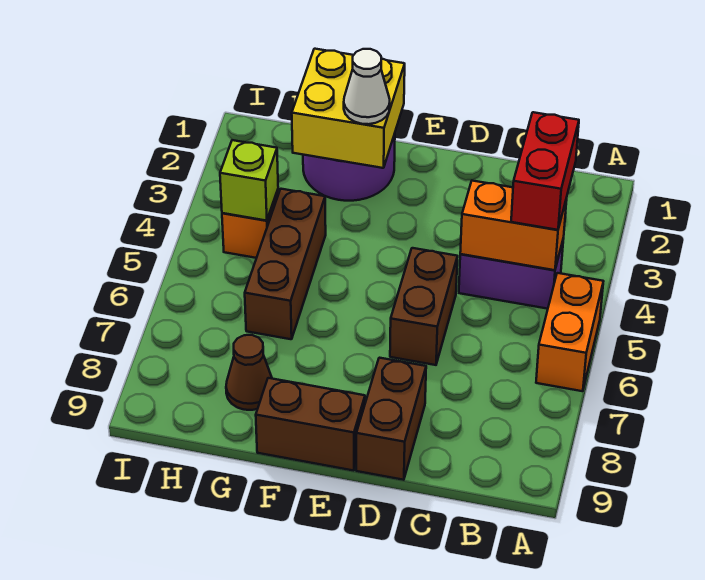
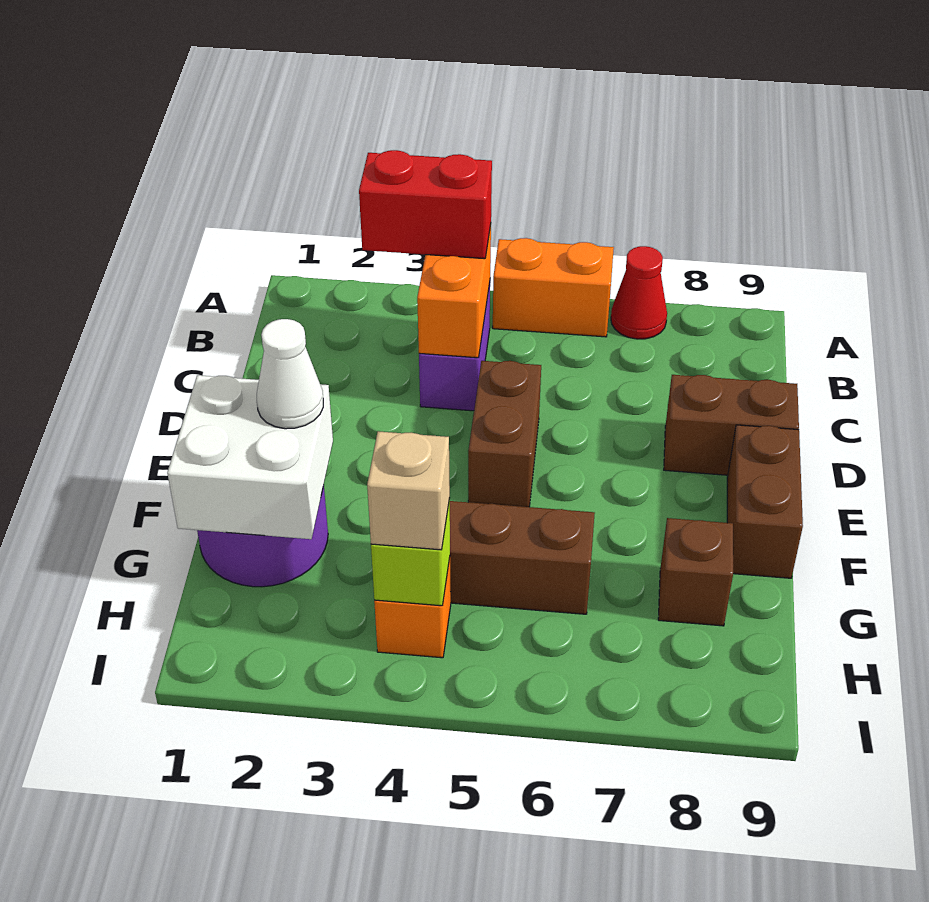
none -> red cone A7 level 1
brown brick D5:D6 level 1 -> brown brick D5:E5 level 1
yellow brick F1:G2 level 2 -> white brick F1:G2 level 2
brown cone G8 level 1 -> brown brick G8 level 1
none -> tan brick H4 level 3

